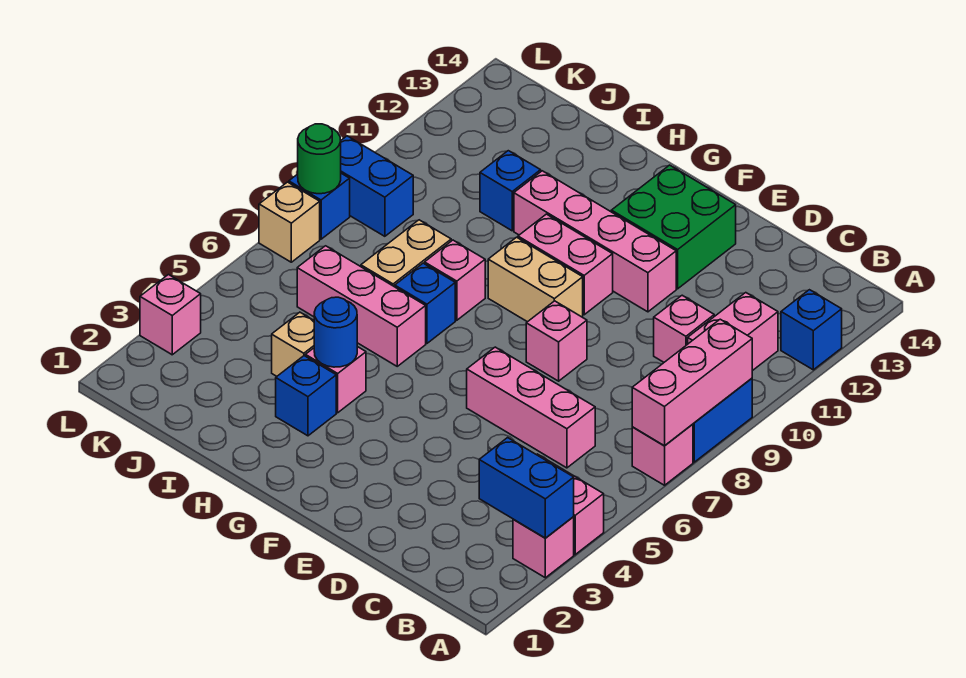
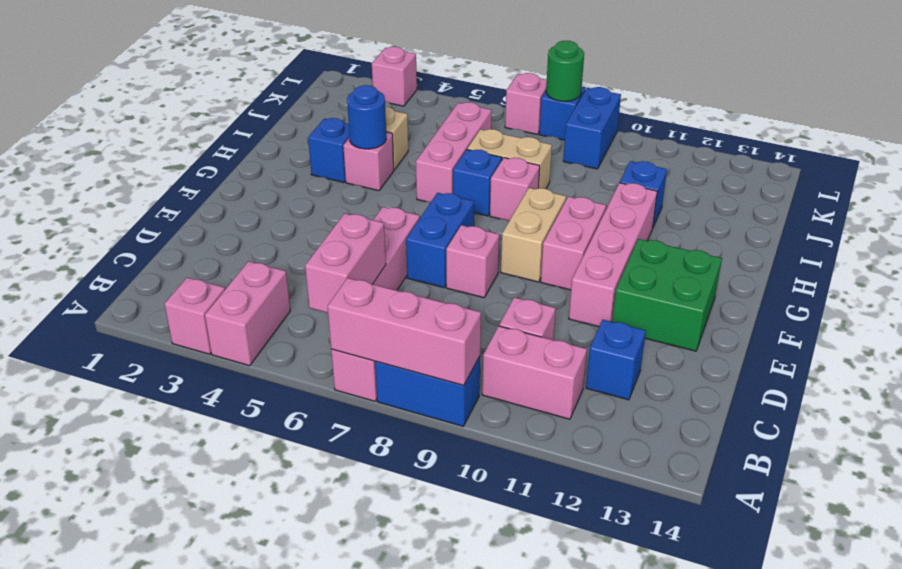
blue brick A3:B3 level 2 -> blue brick E7:F7 level 1
blue brick A12 level 1 -> blue brick C12 level 1
none -> pink brick B6:C6 level 2
tan brick L7 level 1 -> pink brick L7 level 1

